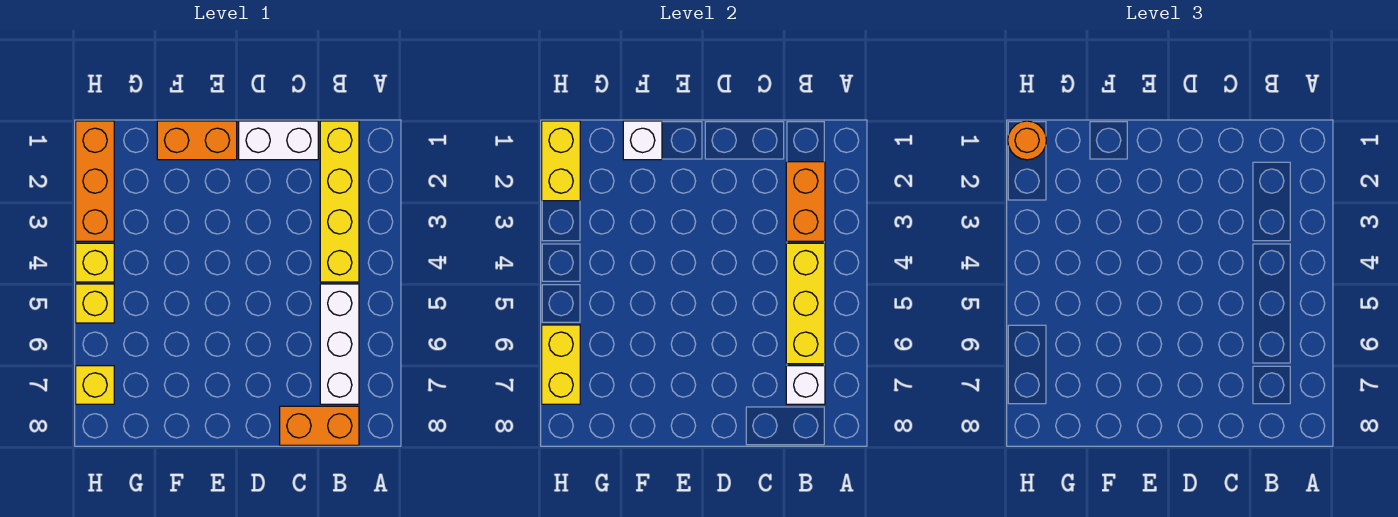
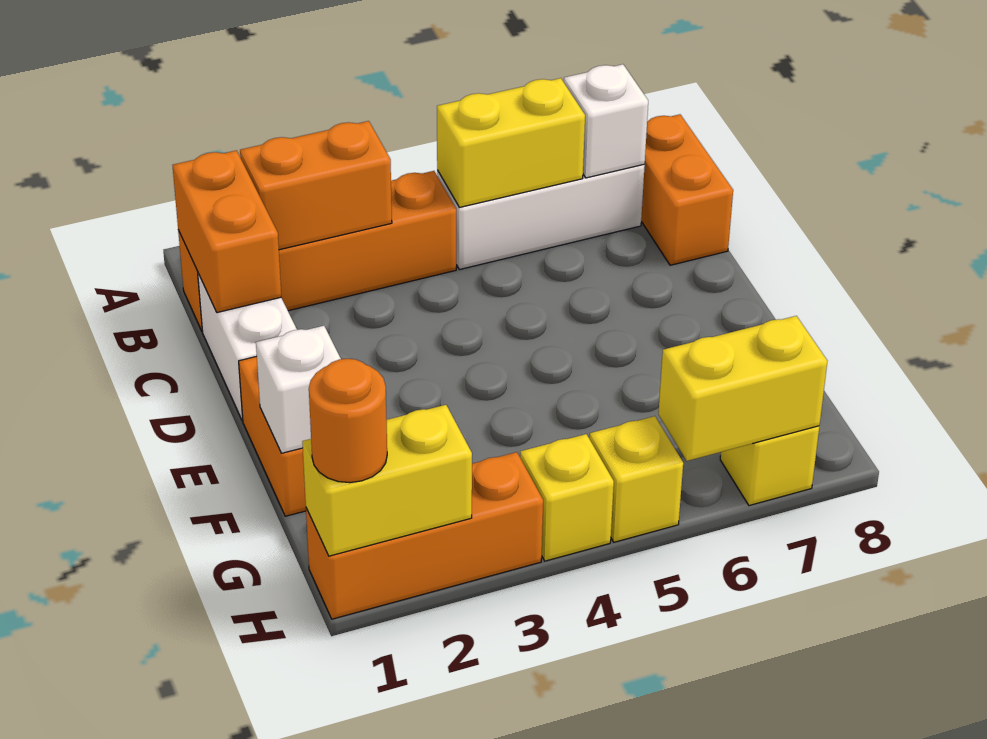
yellow brick B1:B4 level 1 -> orange brick B1:B4 level 1
none -> orange brick B1:C1 level 2
yellow brick B4:B6 level 2 -> yellow brick B5:B6 level 2

